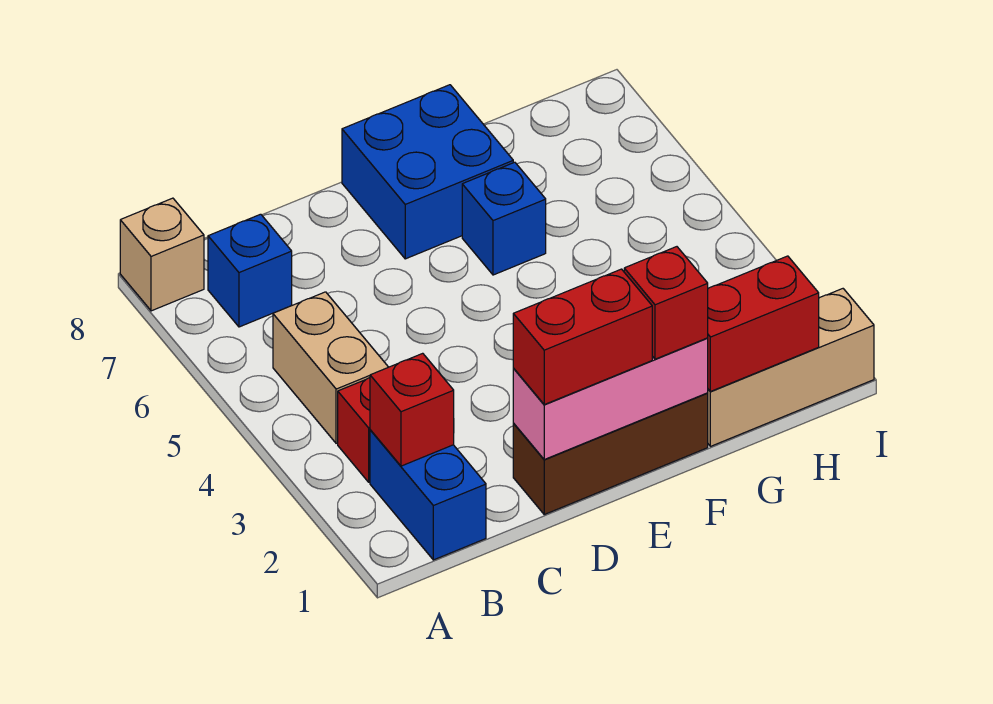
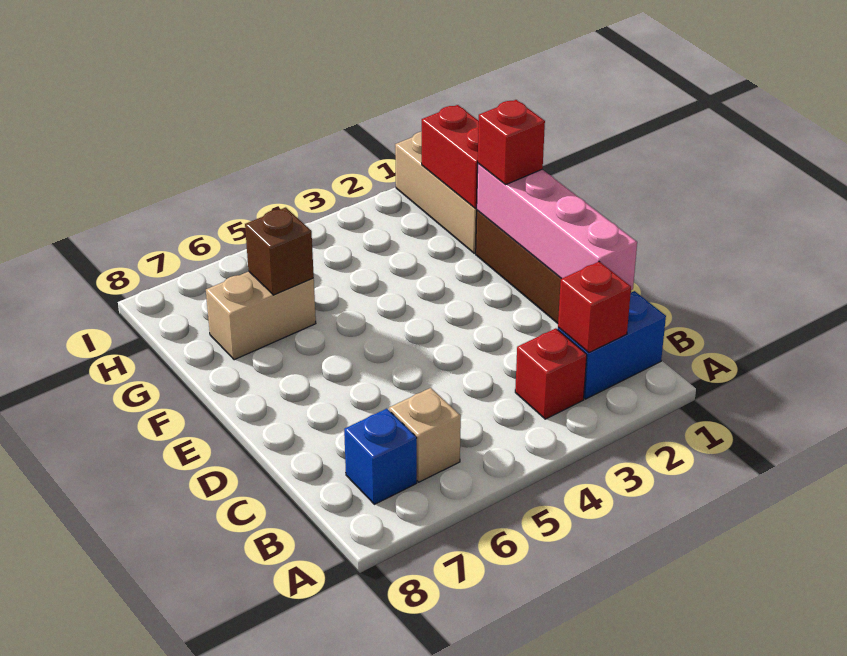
tan brick A8 level 1 -> tan brick B6 level 1
tan brick B4:B5 level 1 -> tan brick G6:G7 level 1
pink brick D1:F1 level 2 -> pink brick C1:F1 level 2
red brick D1:E1 level 3 -> none
blue brick E7:F8 level 1 -> none
blue brick F6 level 1 -> none
none -> brown brick G6 level 2

